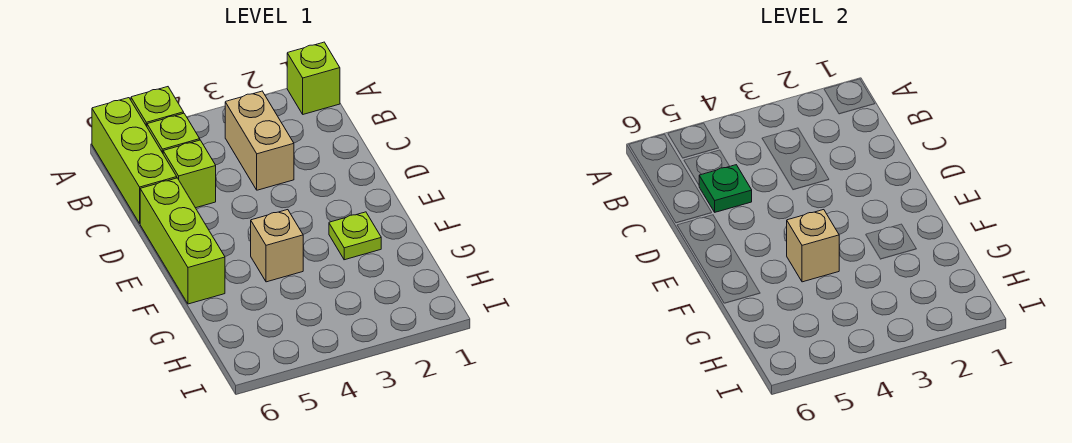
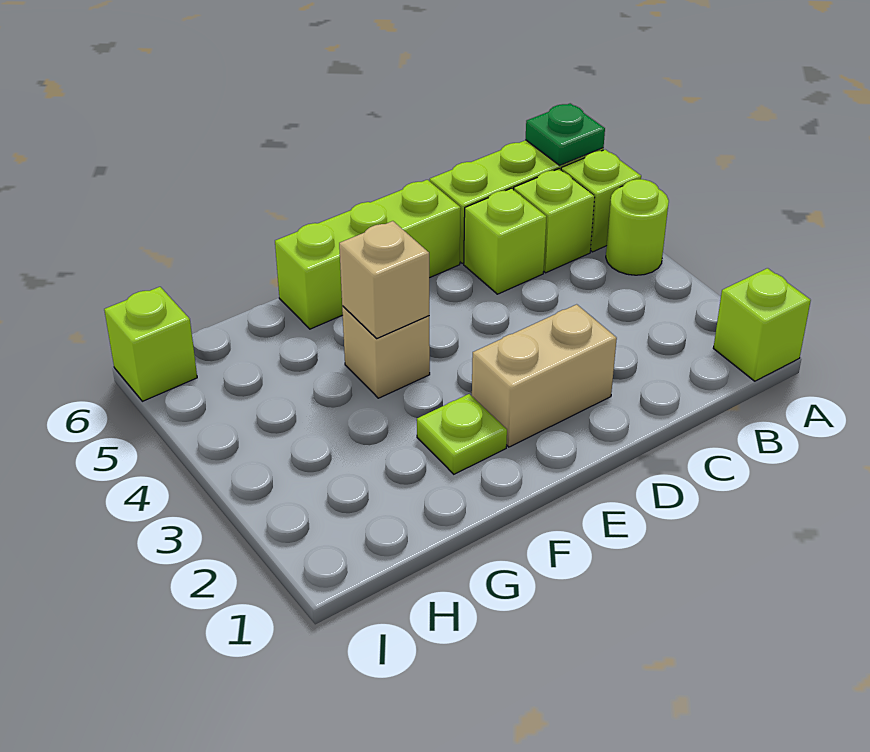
none -> lime round brick A4 level 1
tan brick B3:C3 level 1 -> tan brick D2:E2 level 1
green plate C5 level 2 -> green plate A6 level 2
none -> lime brick I6 level 1

